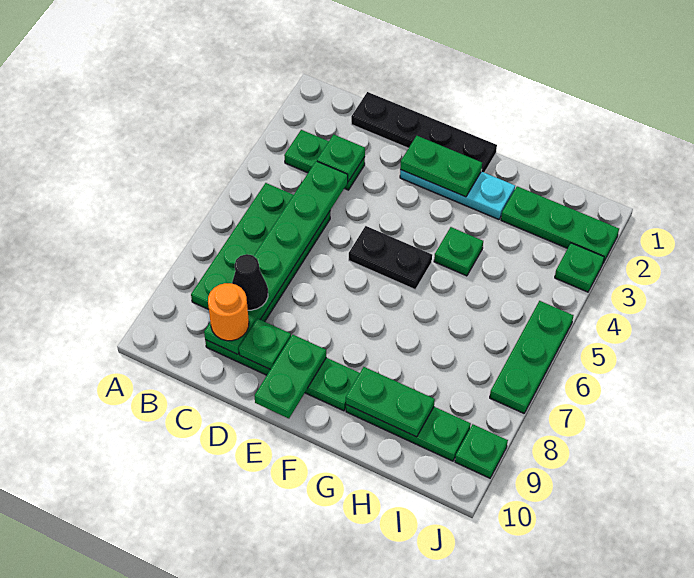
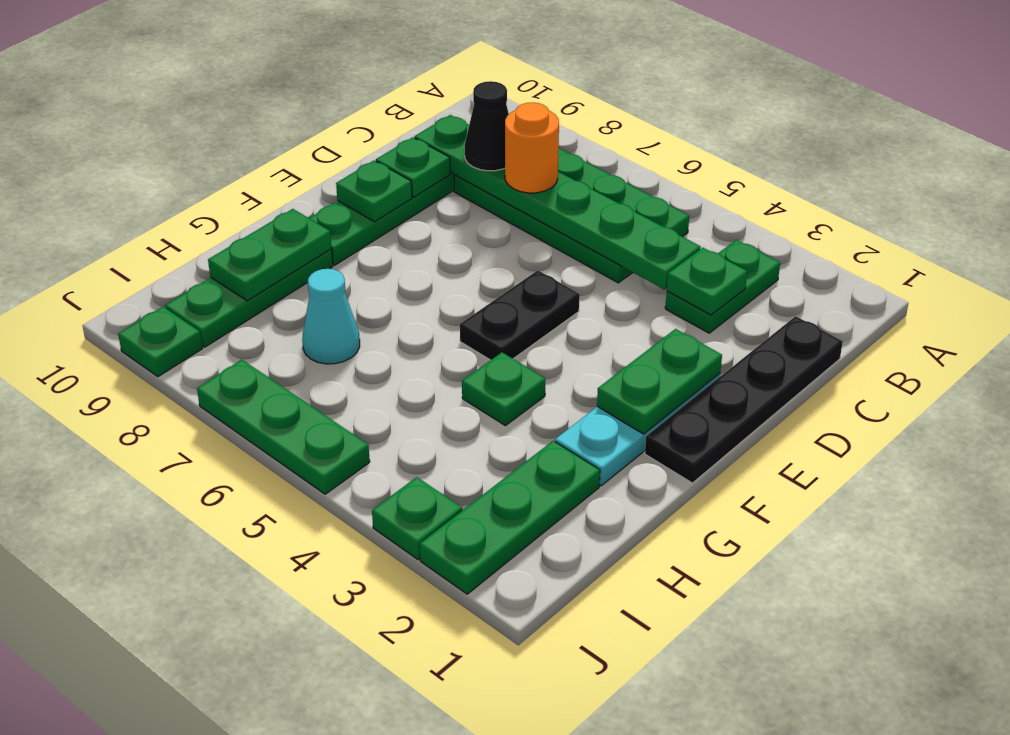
orange round brick C9 level 3 -> orange round brick C7 level 3
green plate E9:E10 level 2 -> green plate E9 level 2
none -> cyan cone H7 level 1

